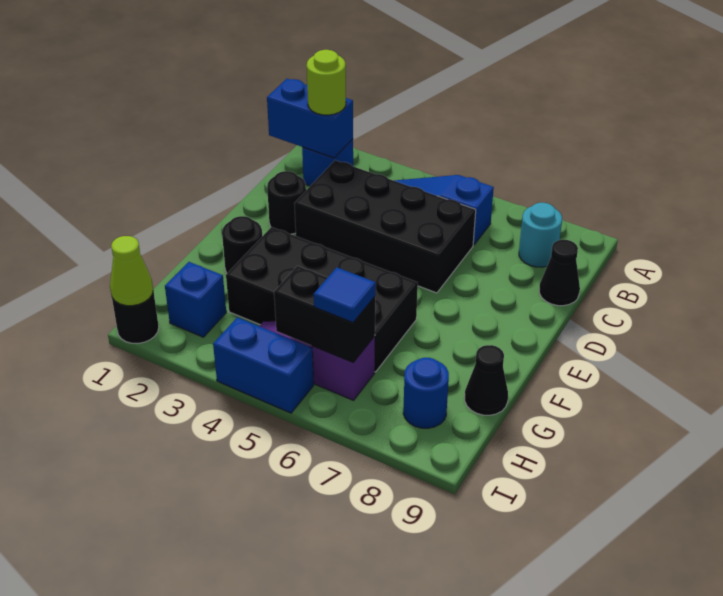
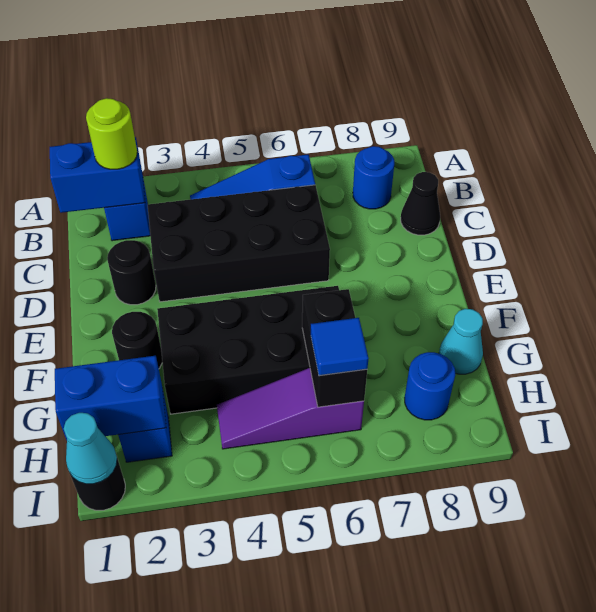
cyan round brick B8 level 1 -> blue round brick B8 level 1
black cone G9 level 1 -> cyan cone G9 level 1
black brick H5:H6 level 2 -> black brick G6:H6 level 2
lime cone I1 level 2 -> cyan cone I1 level 2
blue brick I4:I5 level 1 -> blue brick H1:H2 level 2

